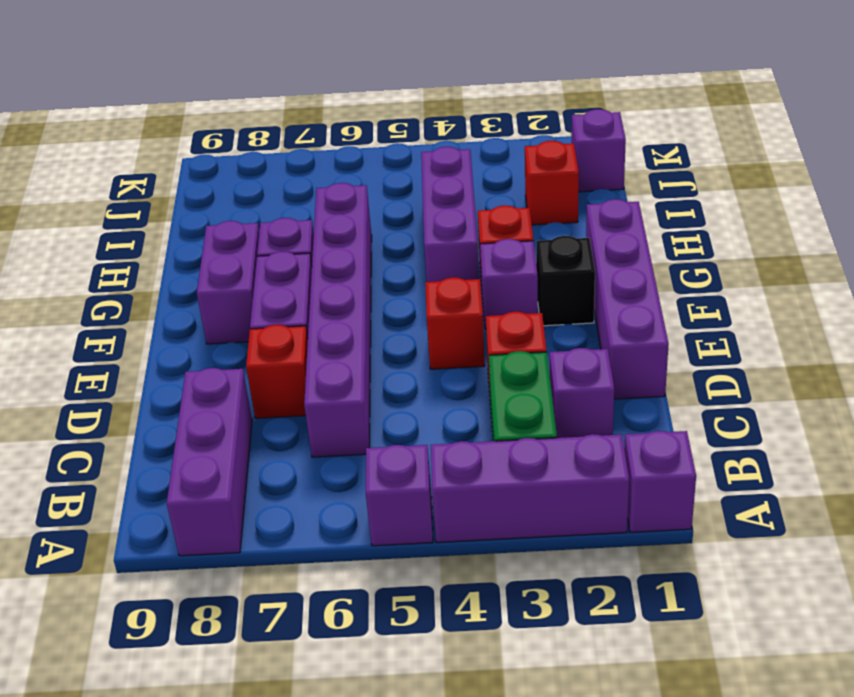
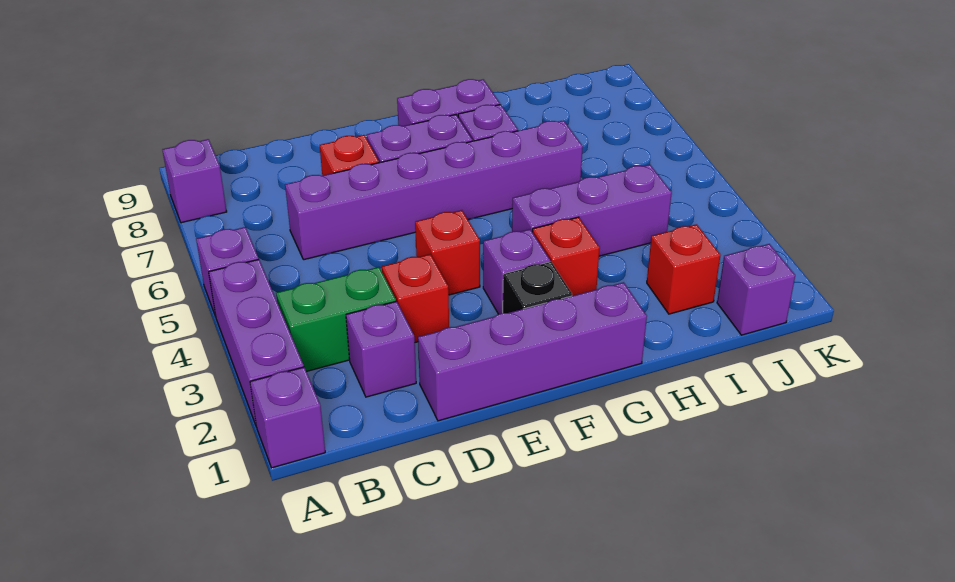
purple brick A8:C8 level 1 -> purple brick A8 level 1

